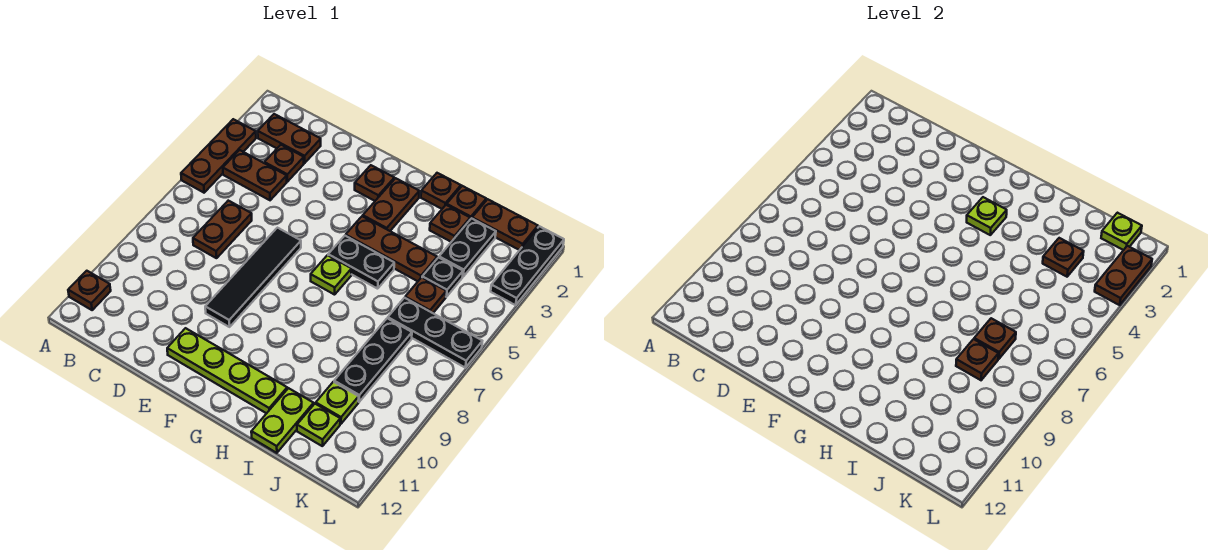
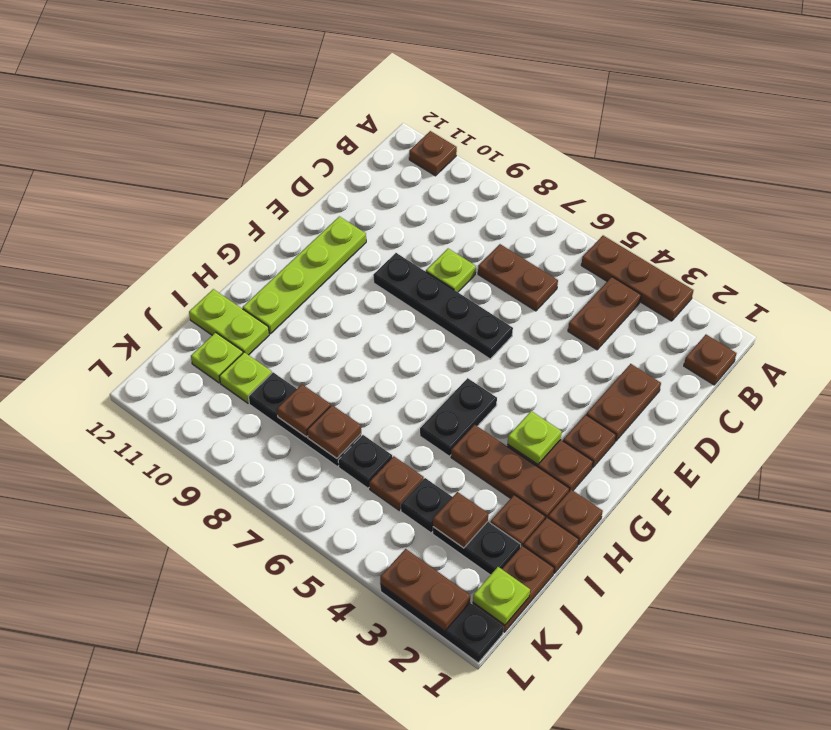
brown plate B2:C2 level 1 -> brown plate D2:E2 level 1
brown plate C3 level 1 -> brown plate B1 level 1
black tile E6:E9 level 1 -> black plate E6:E9 level 1
brown plate G4:I4 level 1 -> brown plate H2:H4 level 1
lime plate G6 level 1 -> lime plate D8 level 1
black plate J6:L6 level 1 -> black plate J6 level 1

